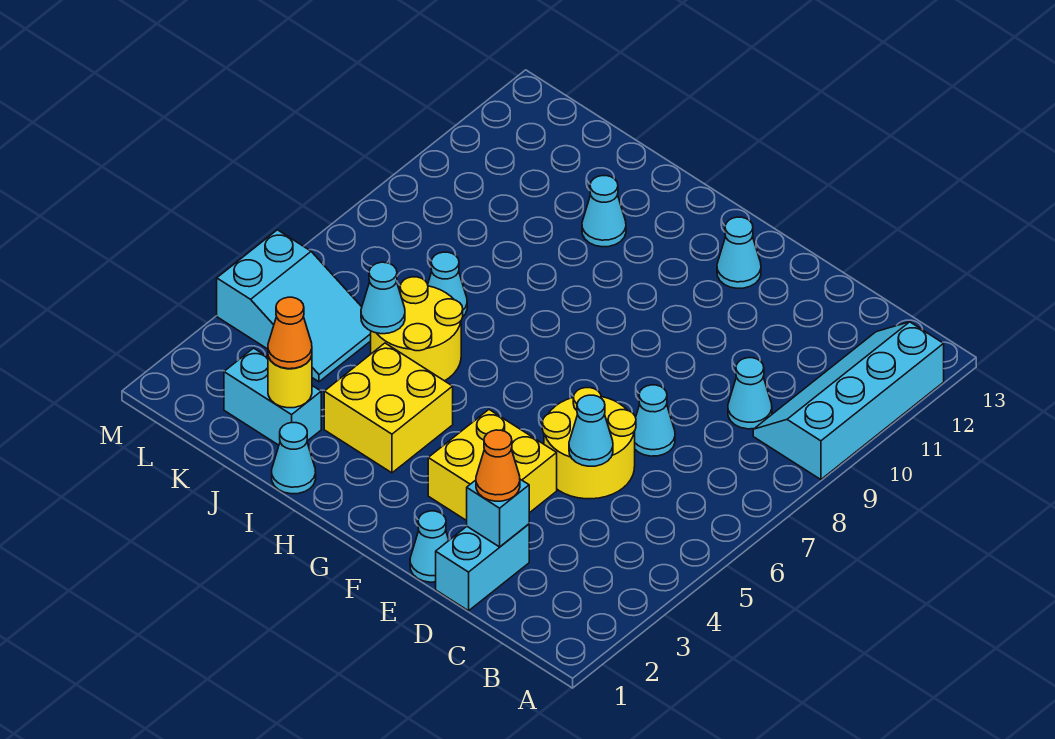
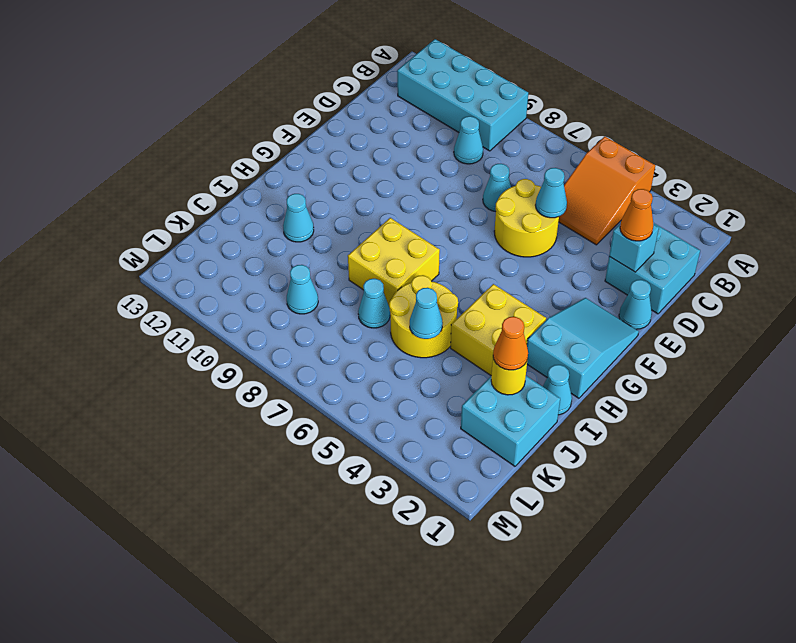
none -> orange slope A4:C5 level 1 top A
cyan slope A9:B12 level 1 top A -> cyan brick A9:B12 level 1
cyan brick D1:D2 level 1 -> cyan brick C1:D2 level 1
yellow brick E3:F4 level 1 -> yellow brick H7:I8 level 1
cyan cone F12 level 1 -> cyan cone K9 level 1
cyan brick J2:K2 level 1 -> cyan brick J1:K2 level 1
cyan slope K4:M5 level 1 top M -> cyan slope F1:H2 level 1 top H

